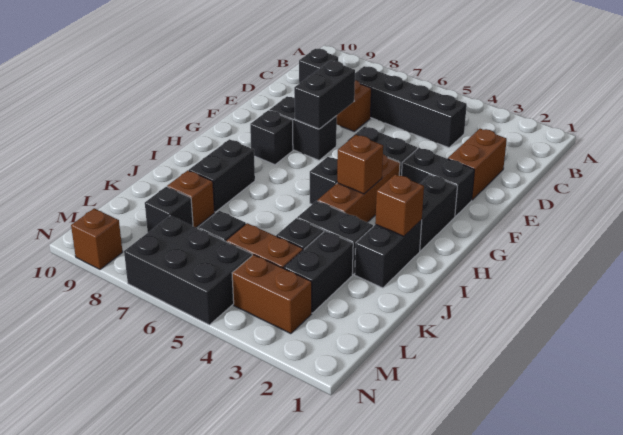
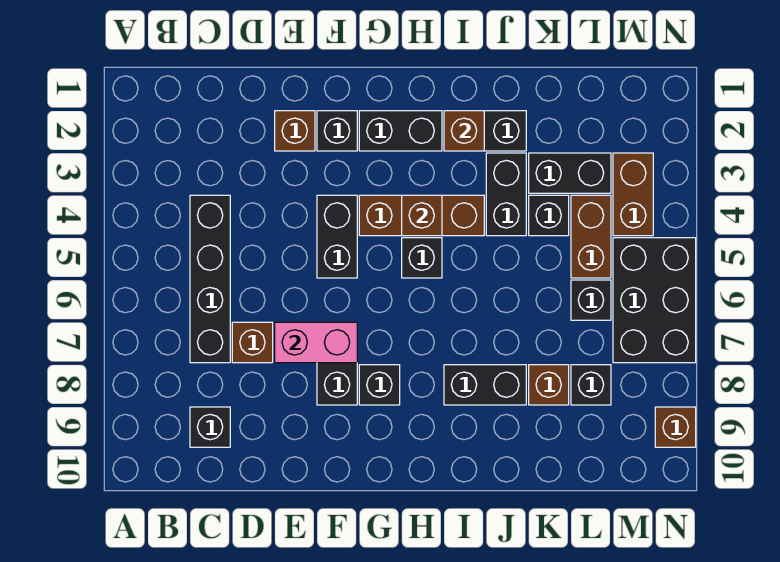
brown brick D2:E2 level 1 -> brown brick E2 level 1
black brick E7:F7 level 2 -> pink brick E7:F7 level 2
black brick F2:F3 level 1 -> black brick F2 level 1

